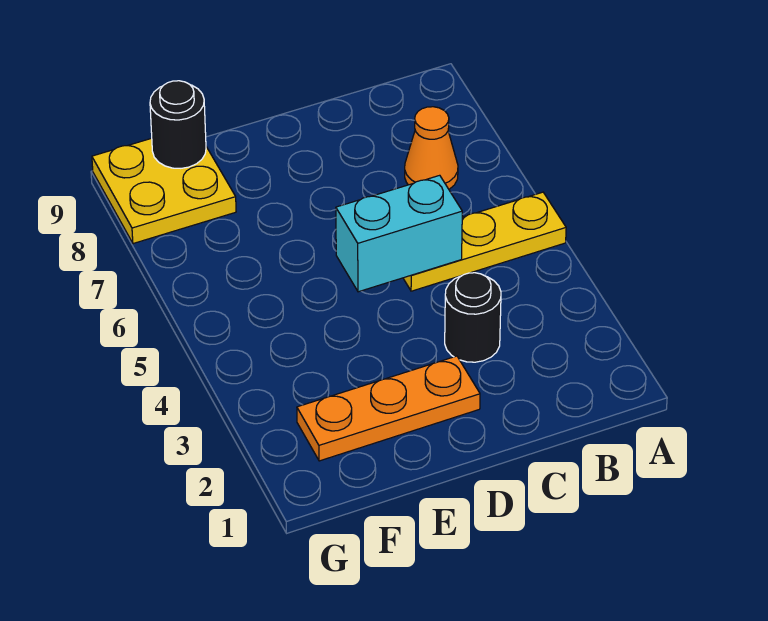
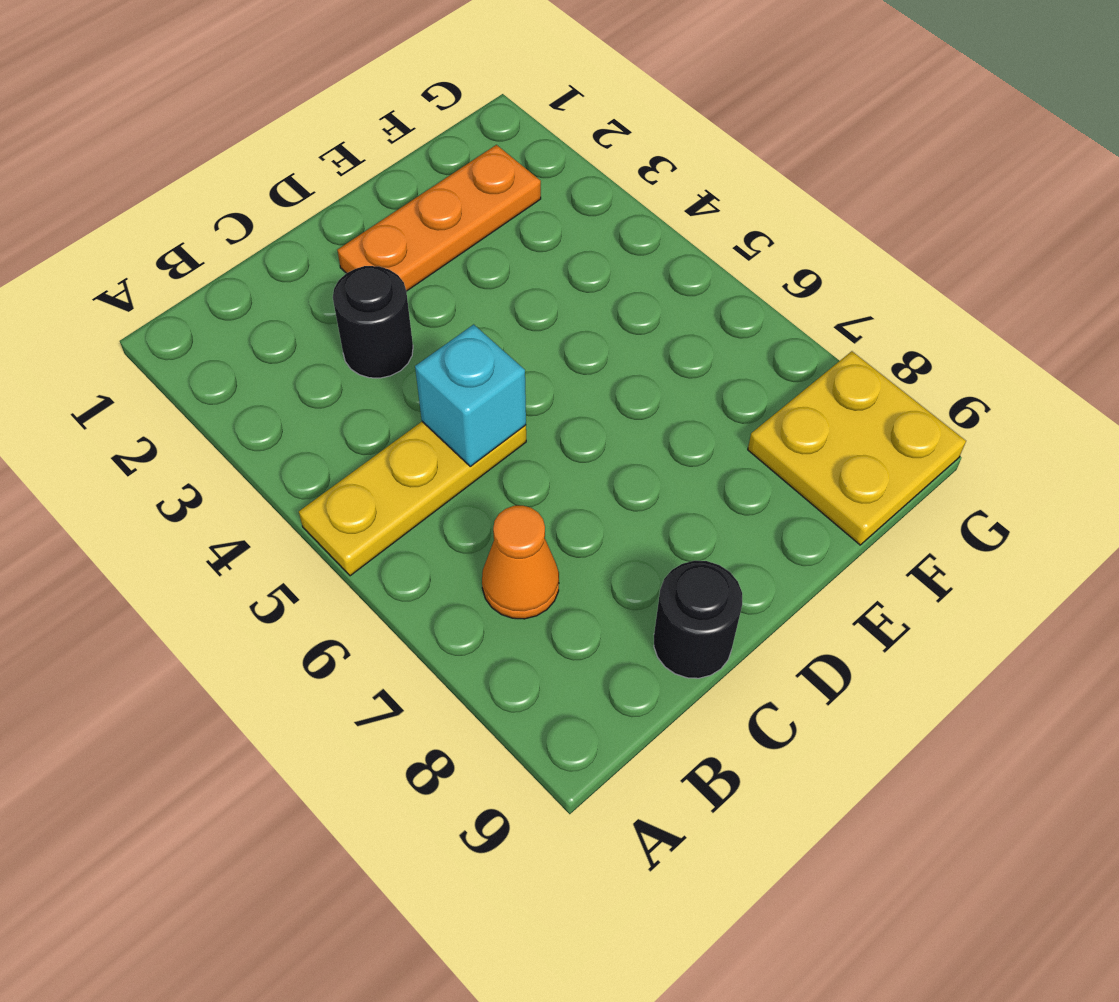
cyan brick C5:D5 level 2 -> cyan brick C5 level 2
black round brick F9 level 2 -> black round brick C9 level 1

